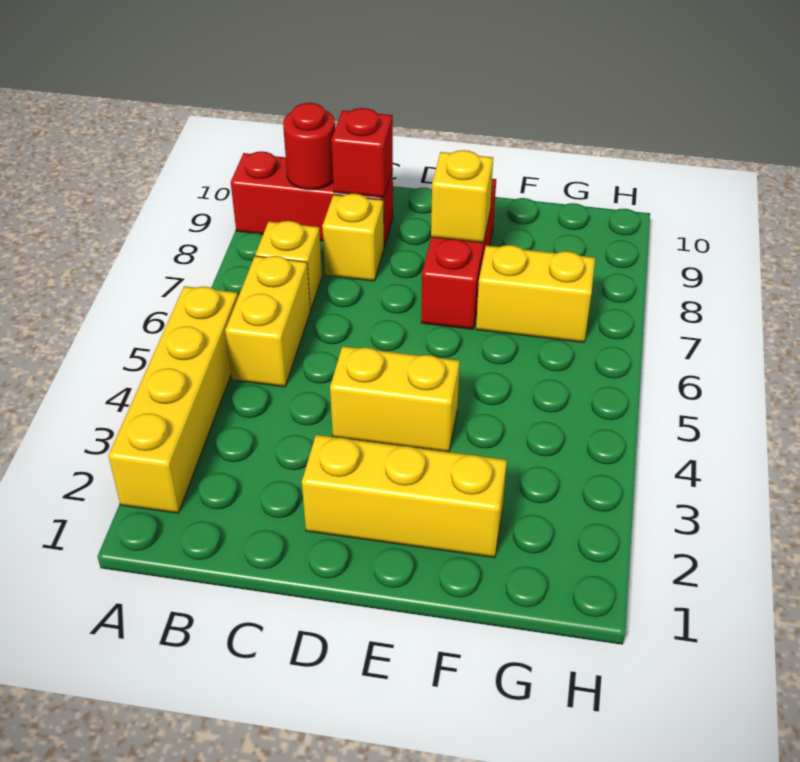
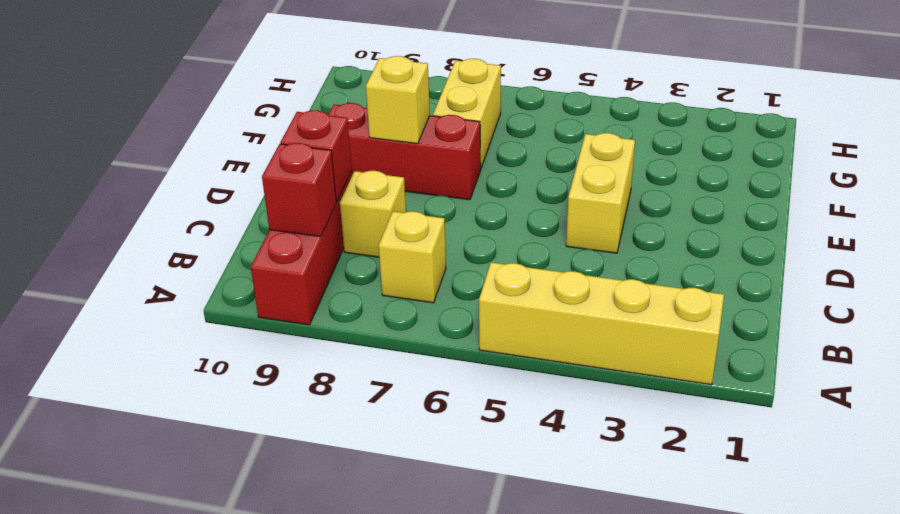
yellow brick B5:B6 level 1 -> none
red round brick B9 level 2 -> red brick B9 level 2
yellow brick D2:F2 level 1 -> none

